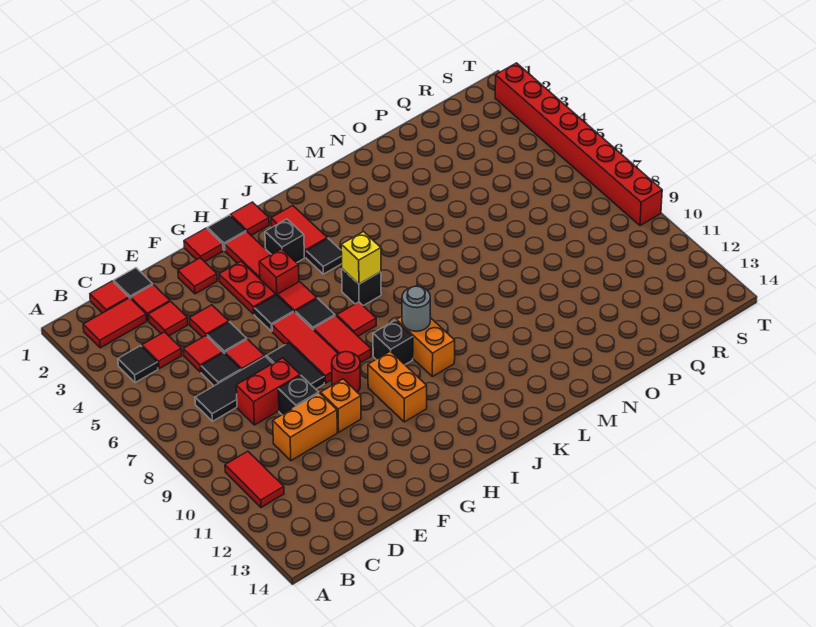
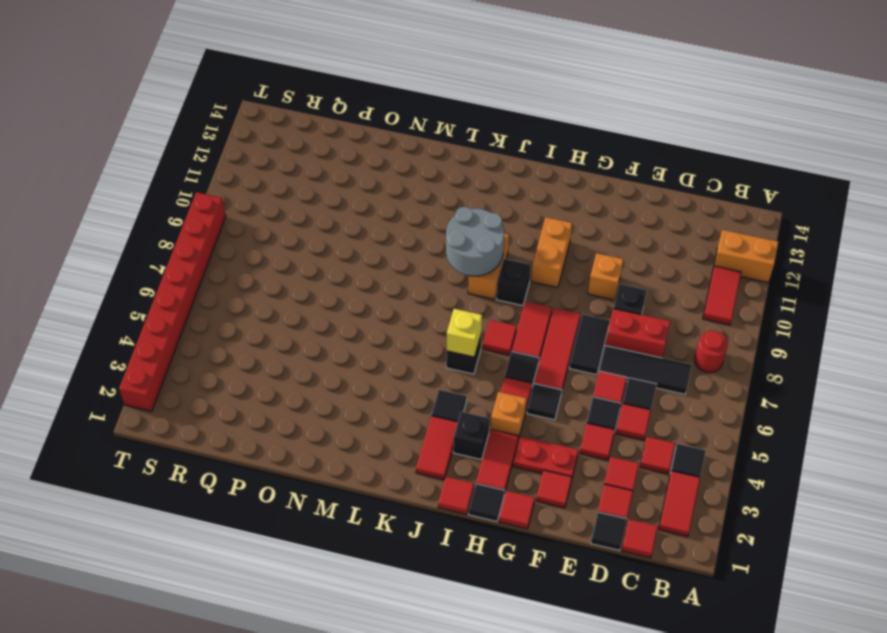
red tile B2:C2 level 1 -> red tile B2:B3 level 1
orange brick D10:E10 level 1 -> orange brick A12:B12 level 1
red plate G3:G4 level 1 -> red plate F3:G3 level 1
red round brick G9 level 1 -> red round brick B8 level 1
red brick H4 level 1 -> orange brick H4 level 1
grey round brick J9 level 2 -> grey round brick J9:K10 level 2

